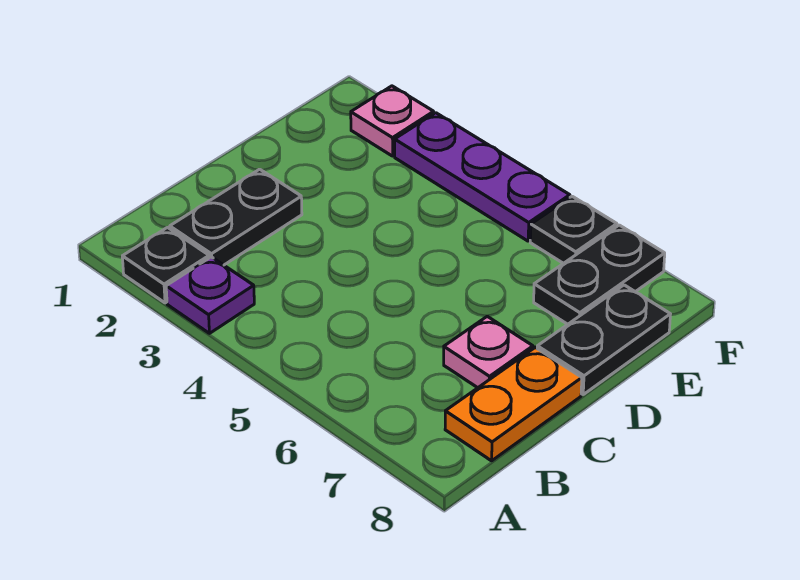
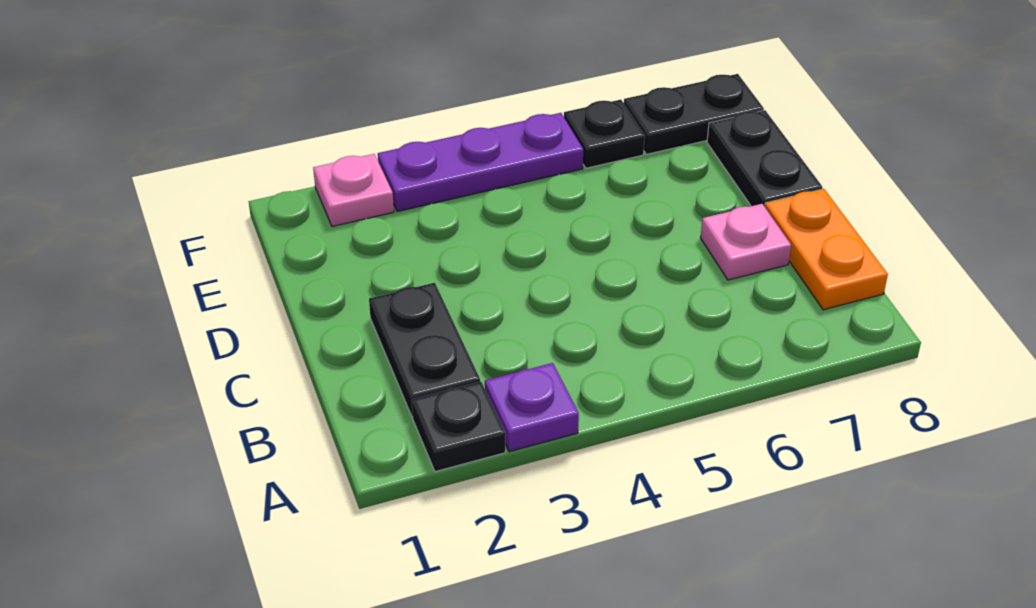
black plate E7:F7 level 1 -> black plate F7:F8 level 1

